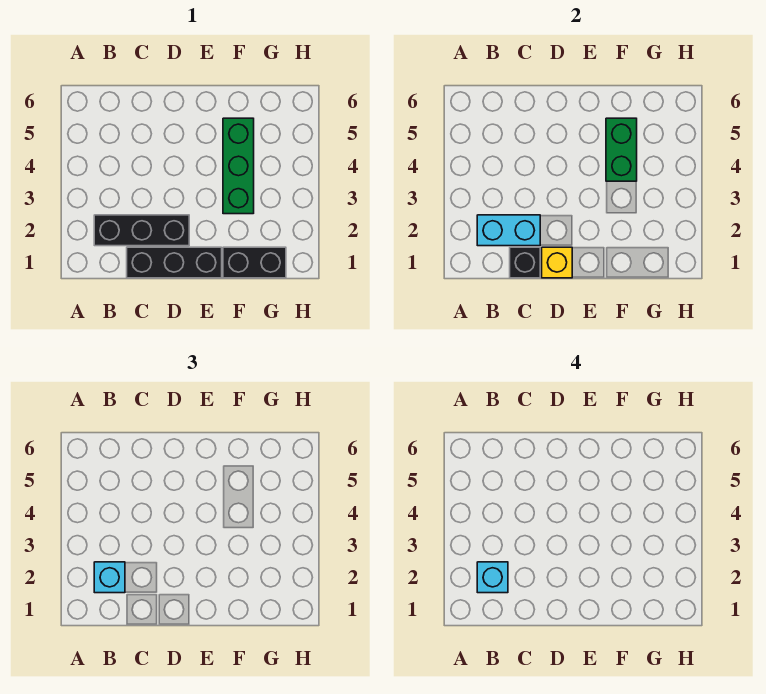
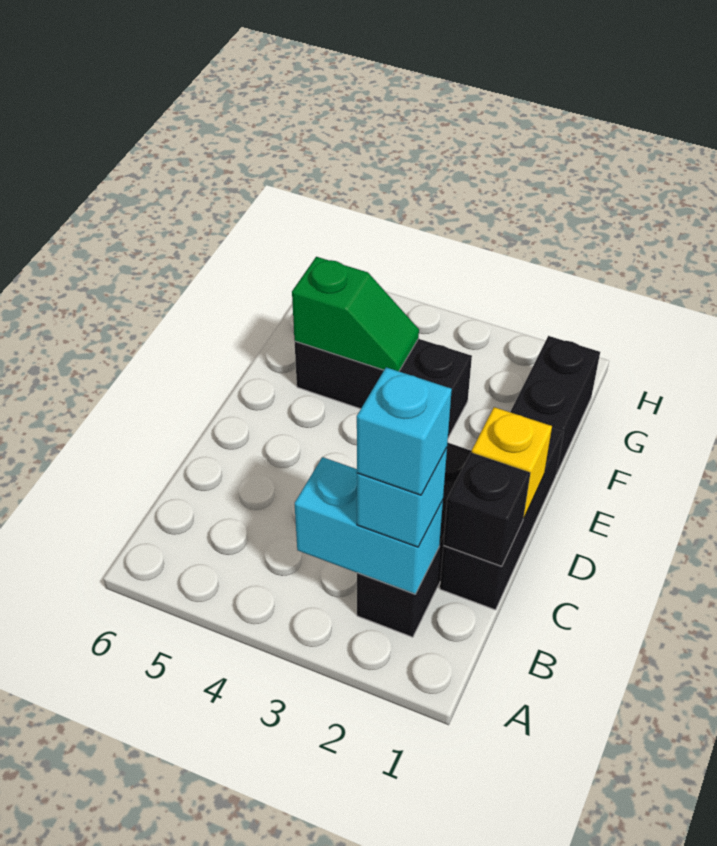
cyan brick B2:C2 level 2 -> cyan brick B2:B3 level 2
green brick F3:F5 level 1 -> black brick F3:F5 level 1
green brick F4:F5 level 2 -> green slope F4:F5 level 2 top 5

